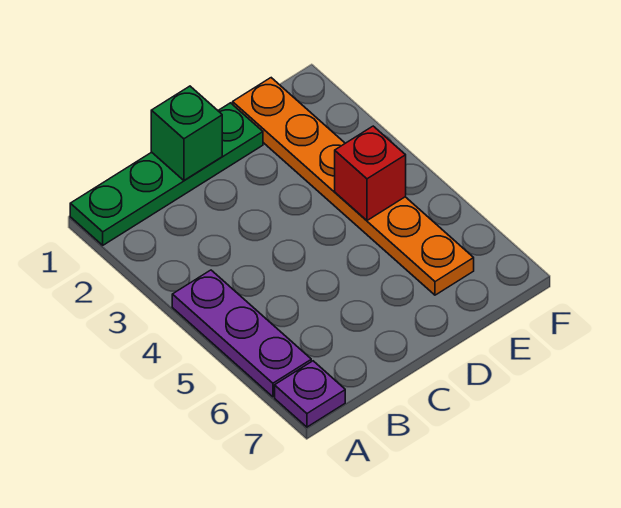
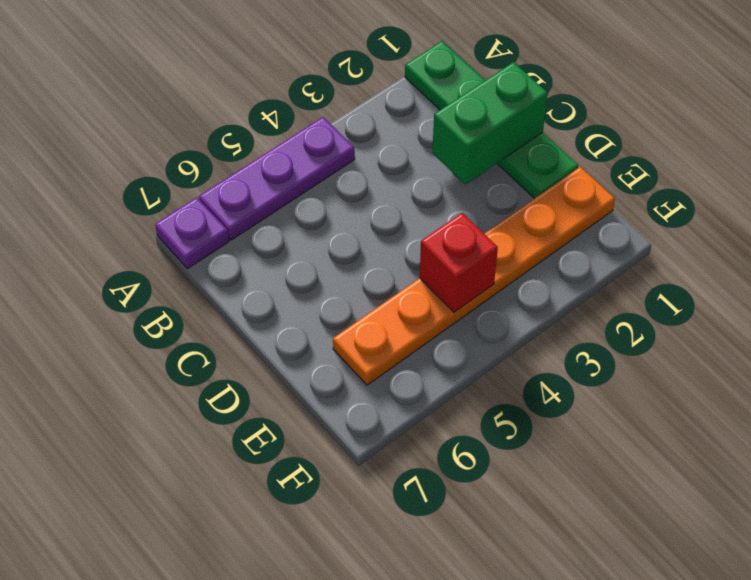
green brick C1 level 2 -> green brick C1:C2 level 2

